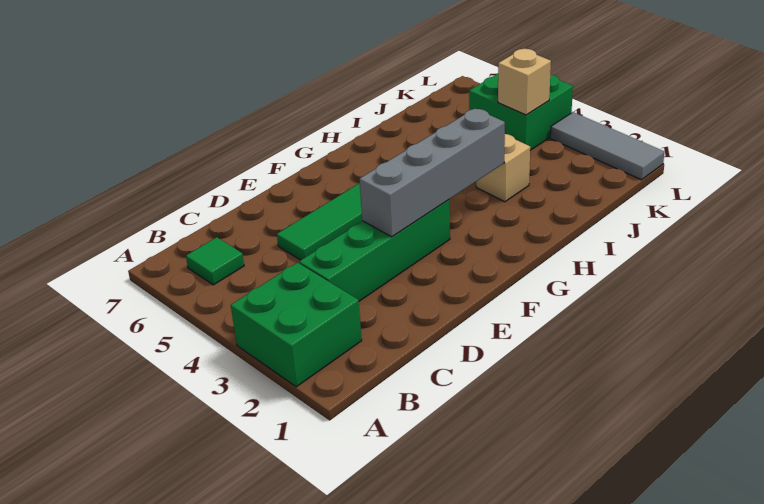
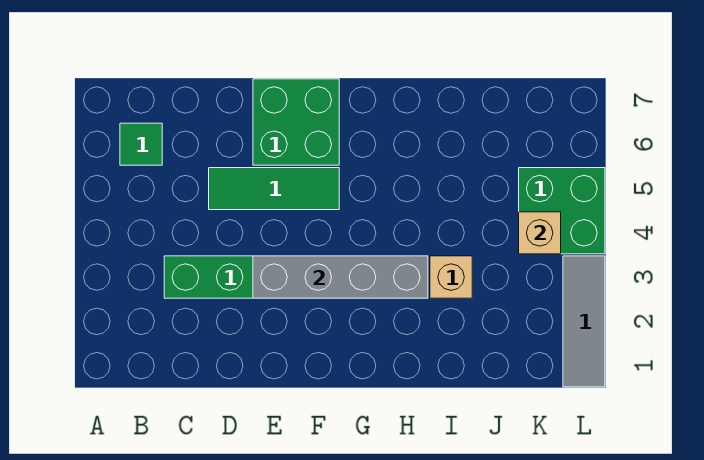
green brick A2:B3 level 1 -> green brick E6:F7 level 1

